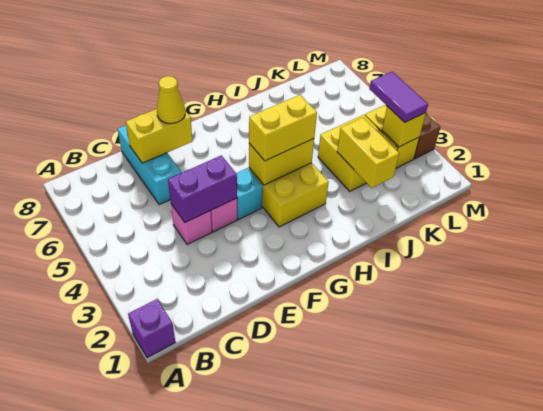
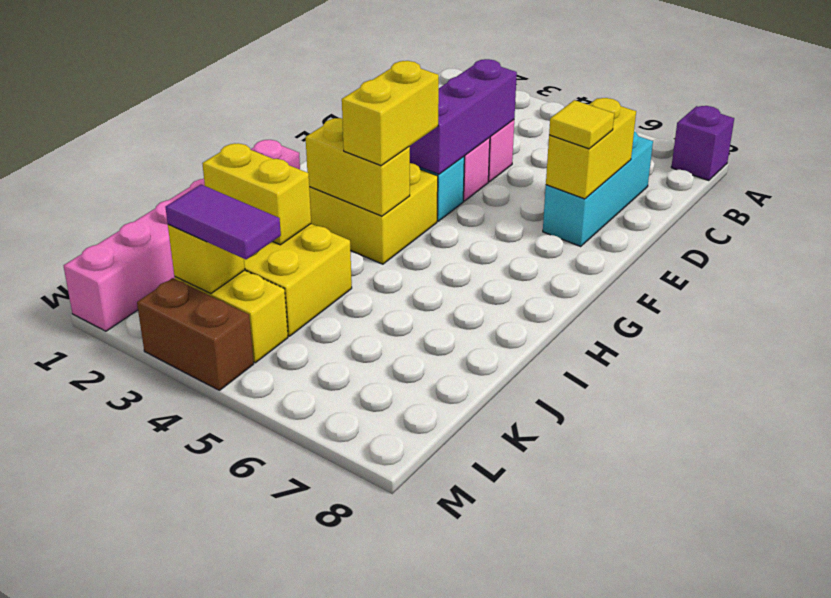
purple brick A1 level 1 -> purple brick A8 level 1
purple brick D4:E4 level 2 -> purple brick D4:F4 level 2
cyan brick D6:D8 level 1 -> cyan brick C7:E7 level 1
yellow cone E7 level 3 -> yellow tile E7 level 3
yellow brick G4:H4 level 2 -> yellow brick H3:H4 level 2
none -> pink brick H1:M1 level 1

